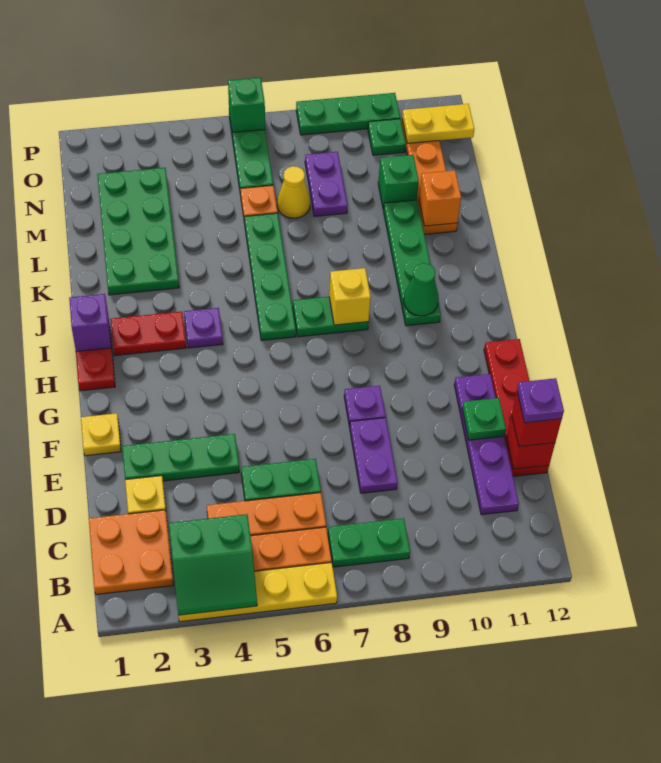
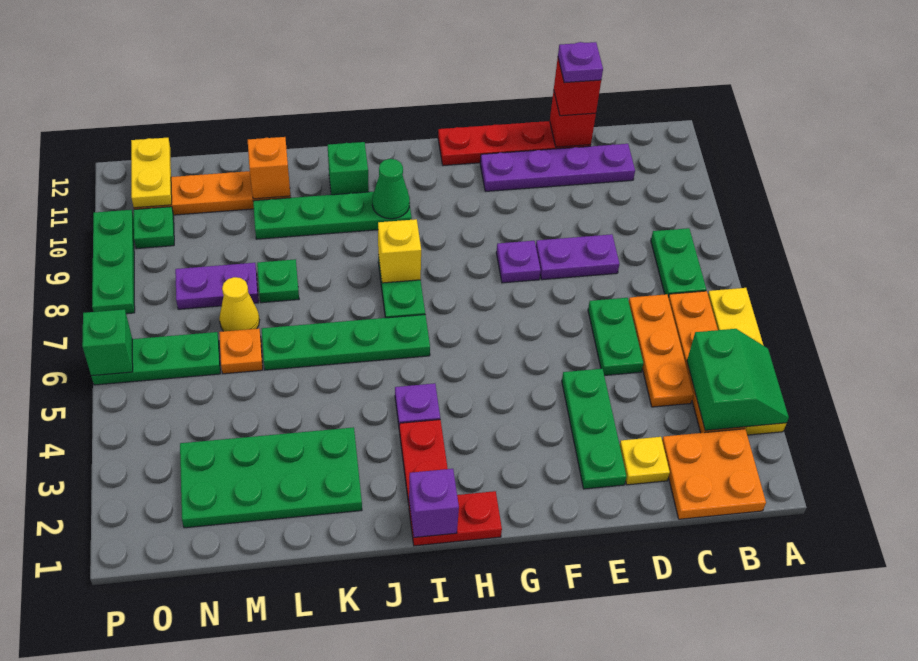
green plate E11 level 2 -> green plate L8 level 1
yellow plate F1 level 1 -> none
green brick M10 level 1 -> green brick J11 level 1

